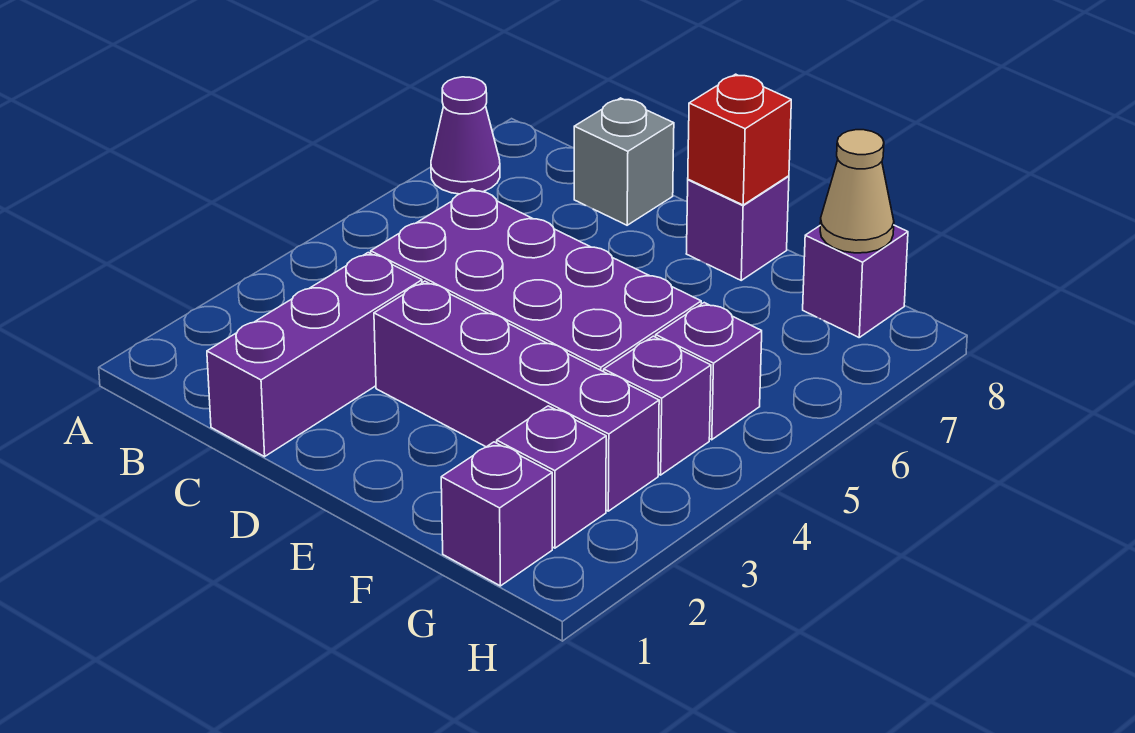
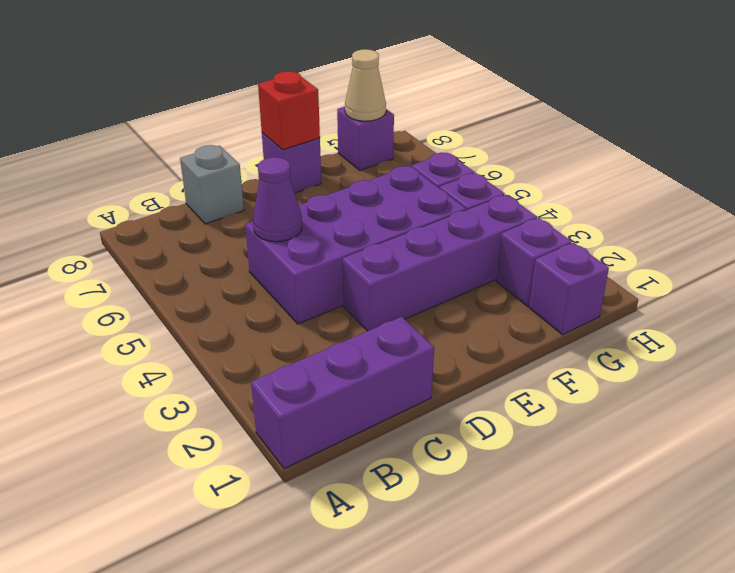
purple cone A7 level 1 -> purple cone C5 level 2
purple brick C1:C3 level 1 -> purple brick A1:C1 level 1

